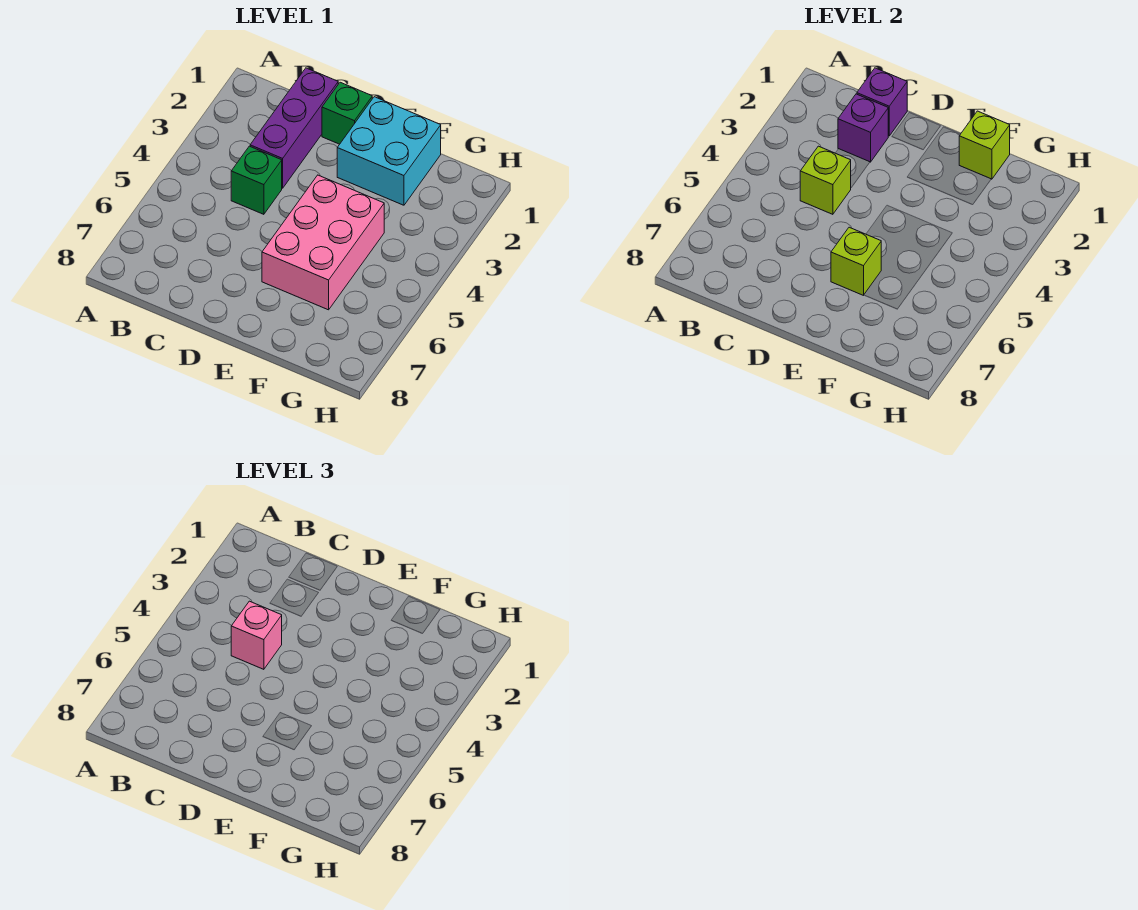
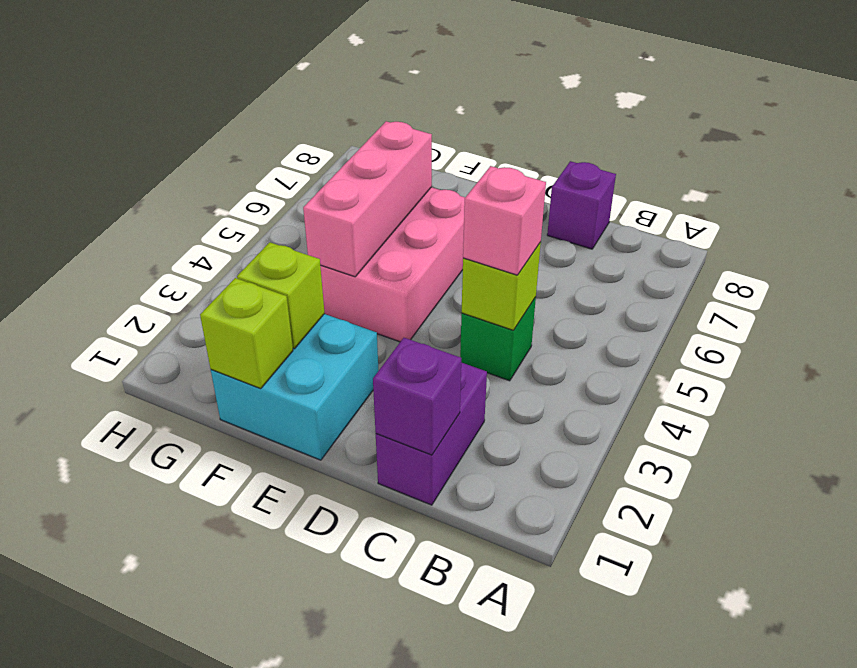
purple brick C1:C3 level 1 -> purple brick C1:C2 level 1
purple brick C2 level 2 -> purple brick C8 level 1
green brick D1 level 1 -> none
lime brick E6 level 2 -> lime brick F2 level 2
none -> pink brick F4:F6 level 2

